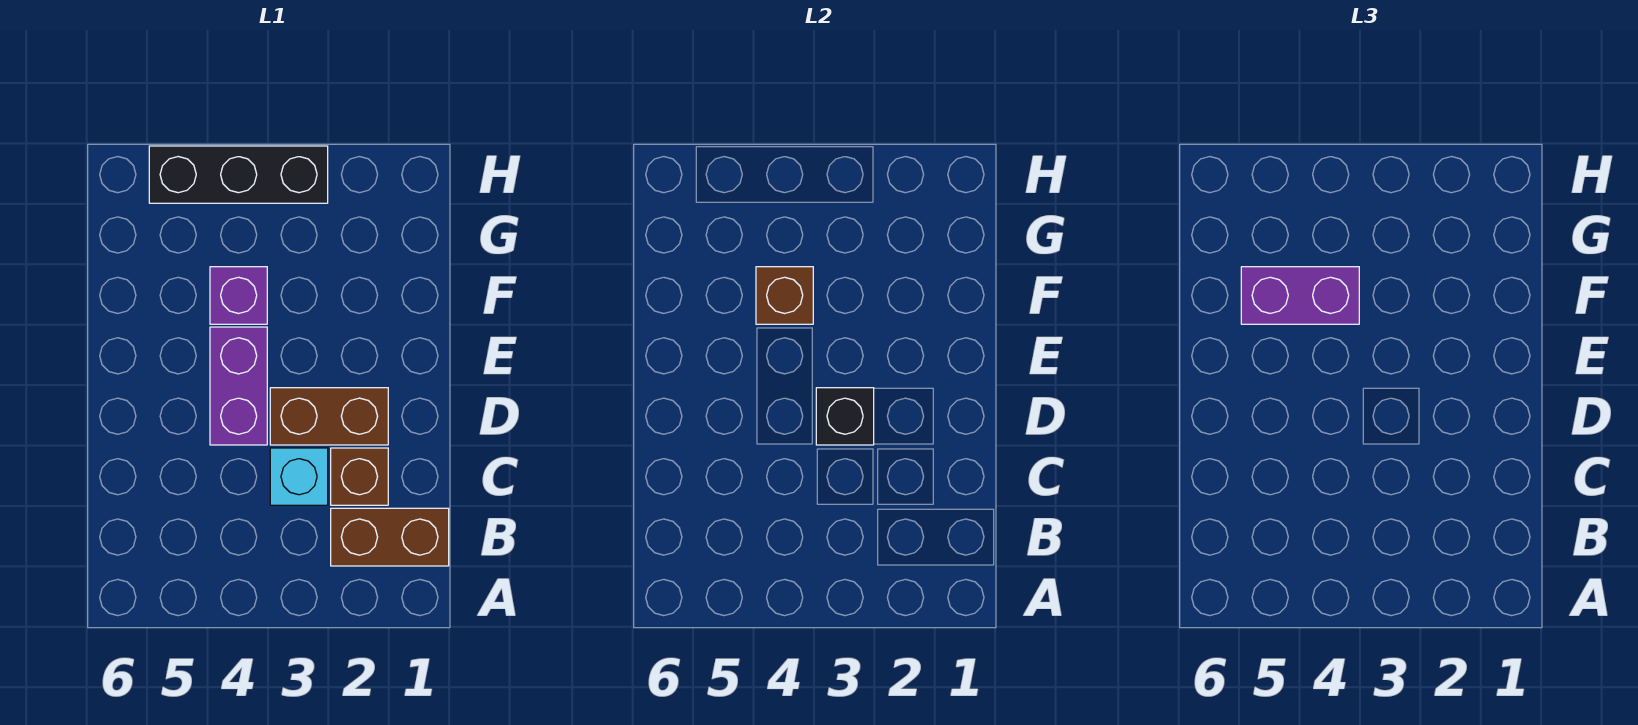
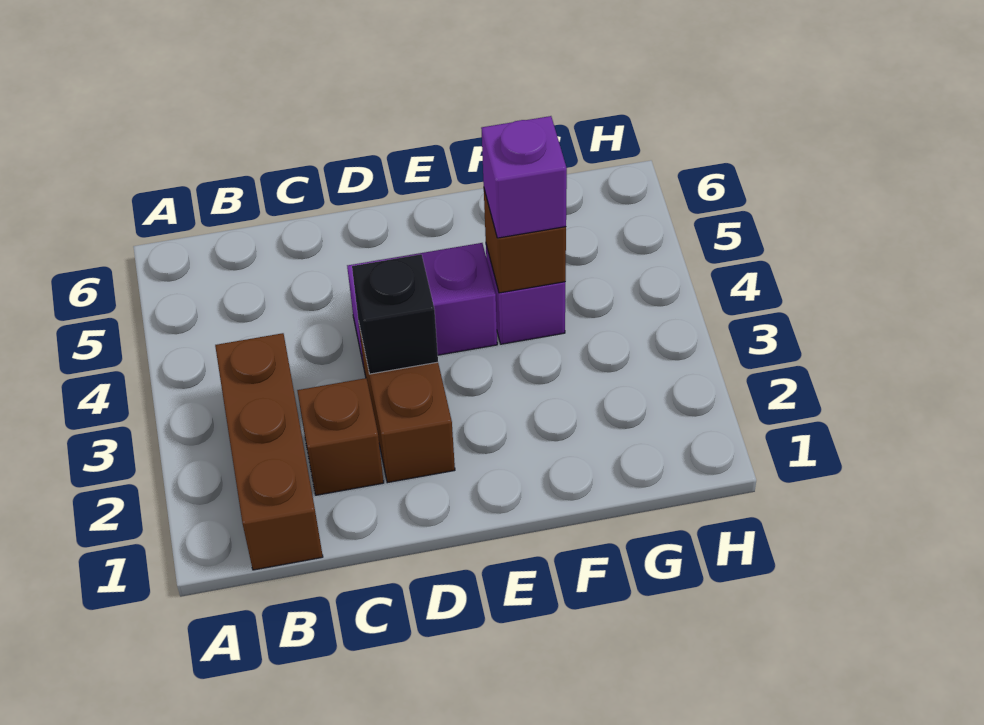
brown brick B1:B2 level 1 -> brown brick B1:B3 level 1
cyan brick C3 level 1 -> none
purple brick F4:F5 level 3 -> purple brick F4 level 3
black brick H3:H5 level 1 -> none

